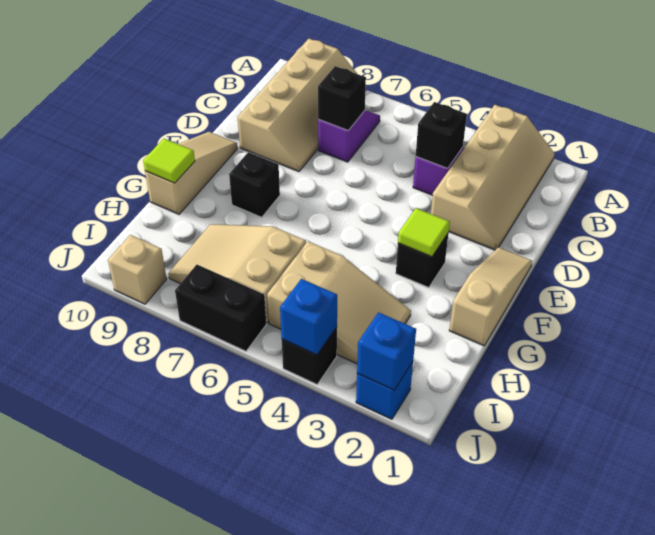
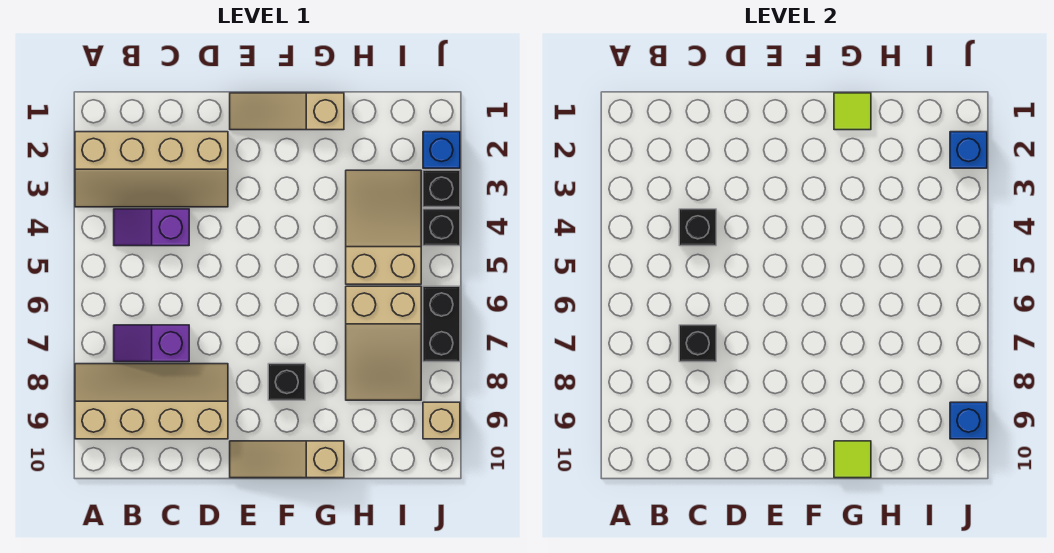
tan slope A2:D3 level 1 top 3 -> tan slope A2:D3 level 1 top 2
black brick F3 level 1 -> black brick J3 level 1
lime tile F3 level 2 -> lime tile G1 level 2
blue brick J4 level 2 -> blue brick J9 level 2

